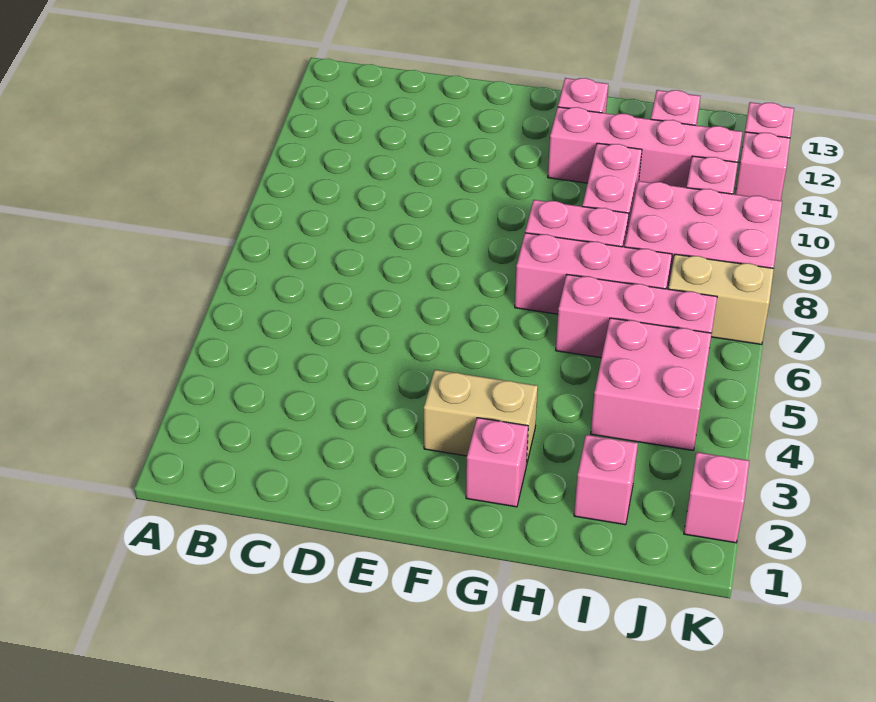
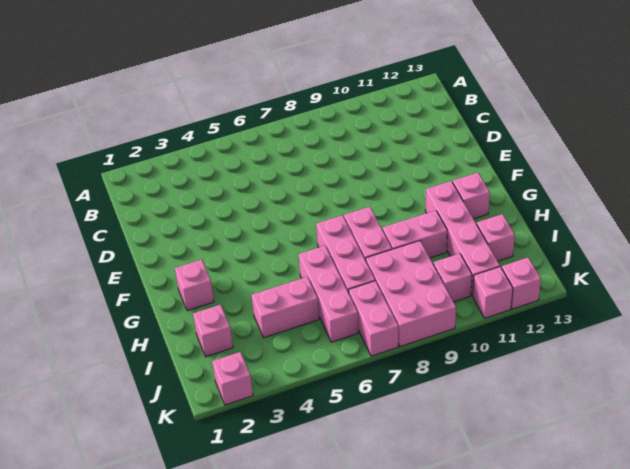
tan brick F3:G3 level 1 -> none
pink brick I4:J5 level 1 -> pink brick I4:I5 level 1
tan brick J7:K7 level 1 -> pink brick J7:K7 level 1

